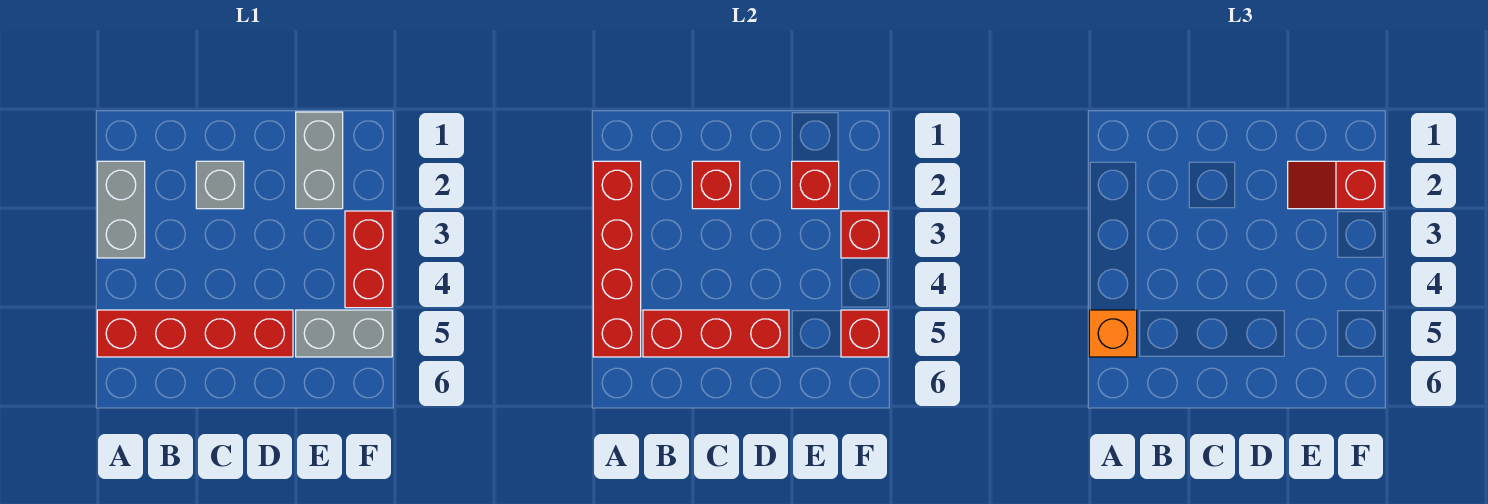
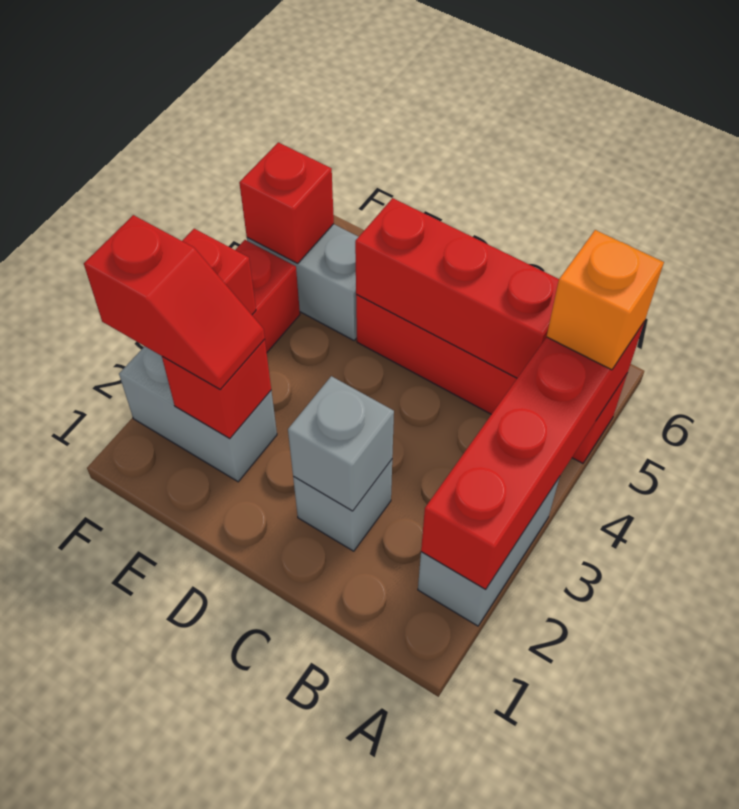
red brick C2 level 2 -> grey brick C2 level 2
grey brick E1:E2 level 1 -> grey brick E2:F2 level 1

